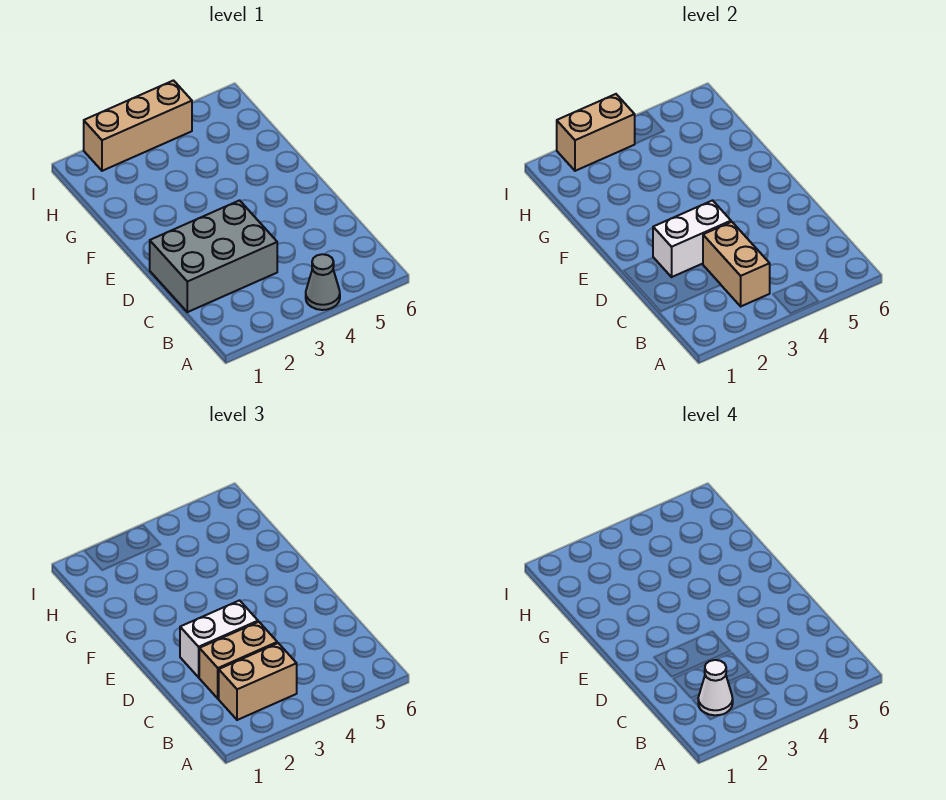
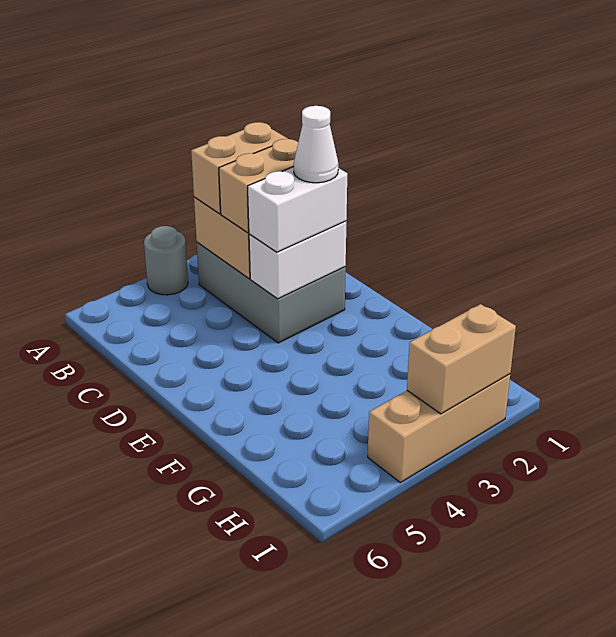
grey cone A4 level 1 -> grey round brick A4 level 1
white cone B2 level 4 -> white cone D2 level 4
grey brick C1:D3 level 1 -> grey brick B2:D3 level 1

